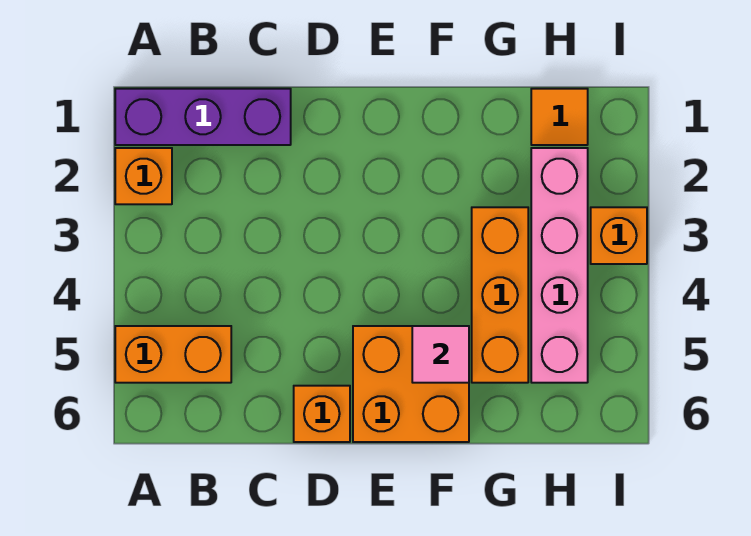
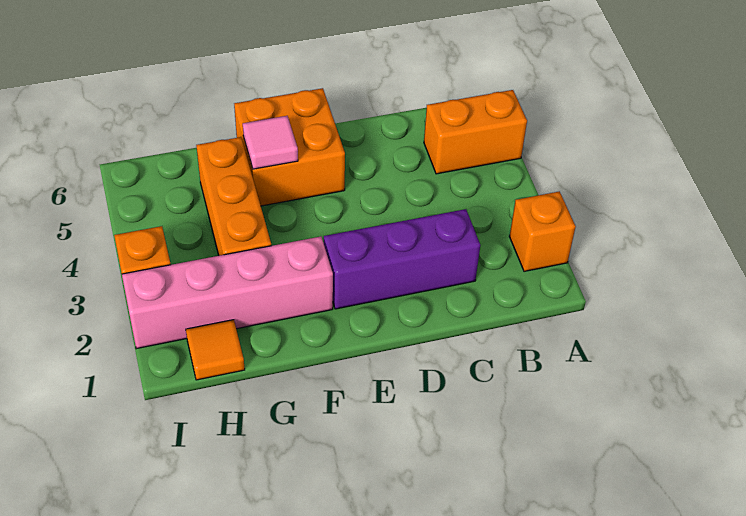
purple brick A1:C1 level 1 -> purple brick C2:E2 level 1
orange brick D6 level 1 -> none
pink brick H2:H5 level 1 -> pink brick F2:I2 level 1

